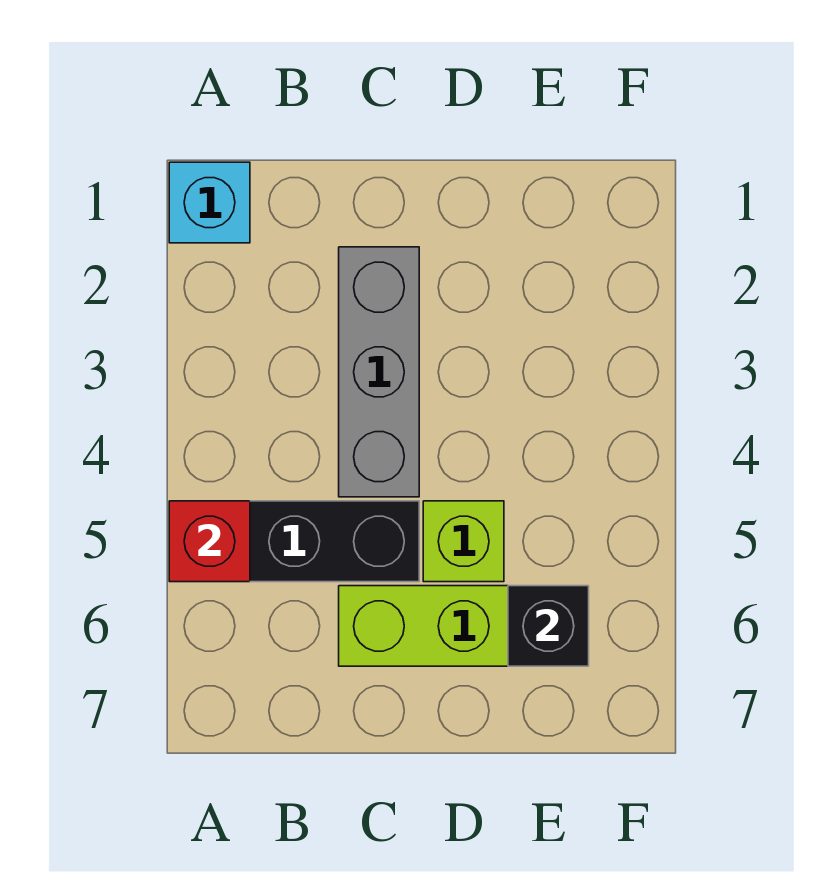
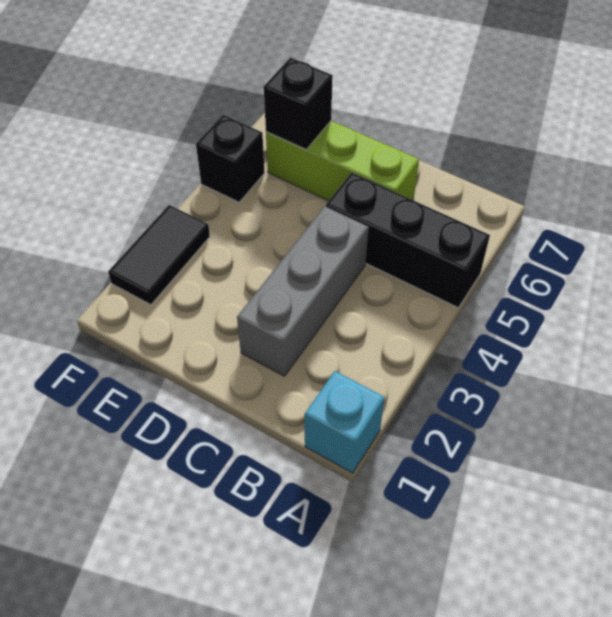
red brick A5 level 2 -> none
lime brick D5 level 1 -> none
none -> black tile F2:F3 level 1
none -> black brick F5 level 1

